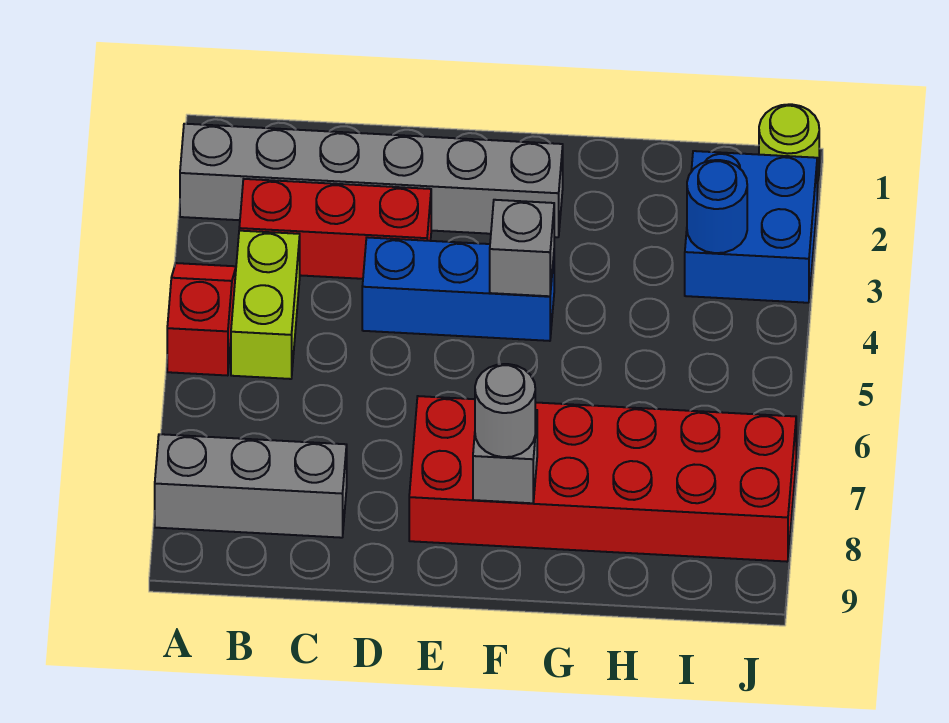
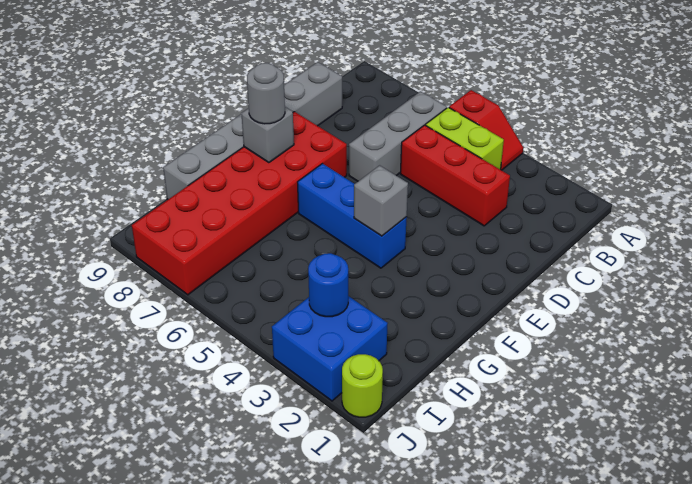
grey brick A2:F2 level 1 -> grey brick C9:H9 level 1
grey brick A8:C8 level 1 -> grey brick B6:D6 level 1
red brick B3:D3 level 1 -> red brick C3:C5 level 1
blue brick D4:F4 level 1 -> blue brick F4:F6 level 1

